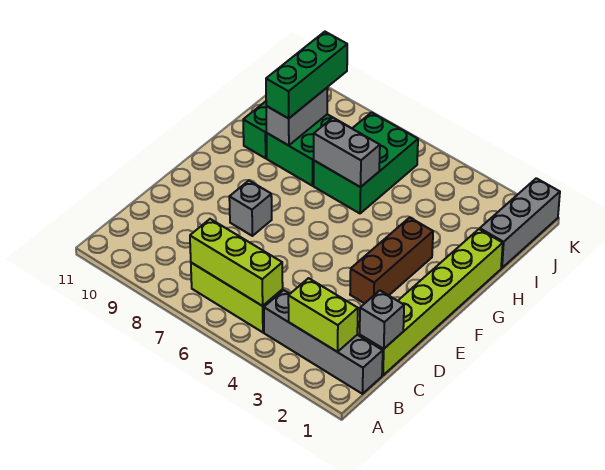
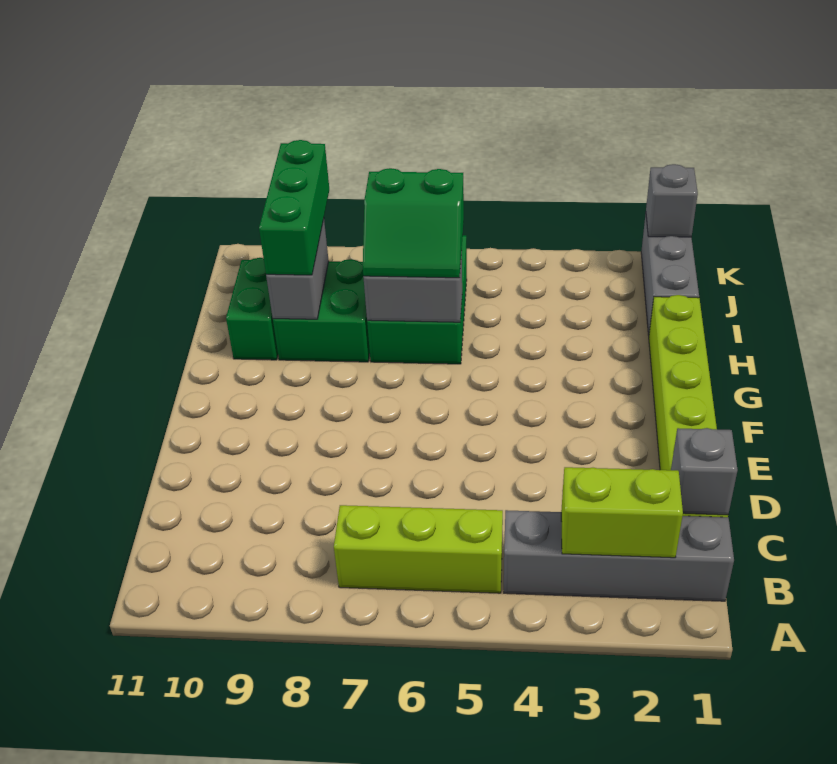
lime brick B5:B7 level 2 -> none
brown brick E3:G3 level 1 -> none
grey brick E8 level 1 -> grey brick K1 level 2
none -> green slope H6:I7 level 3 top I

